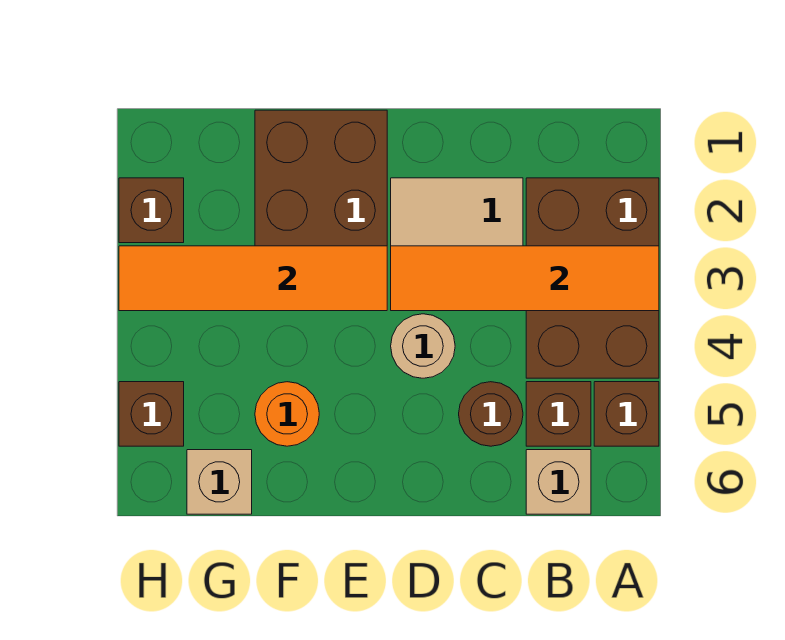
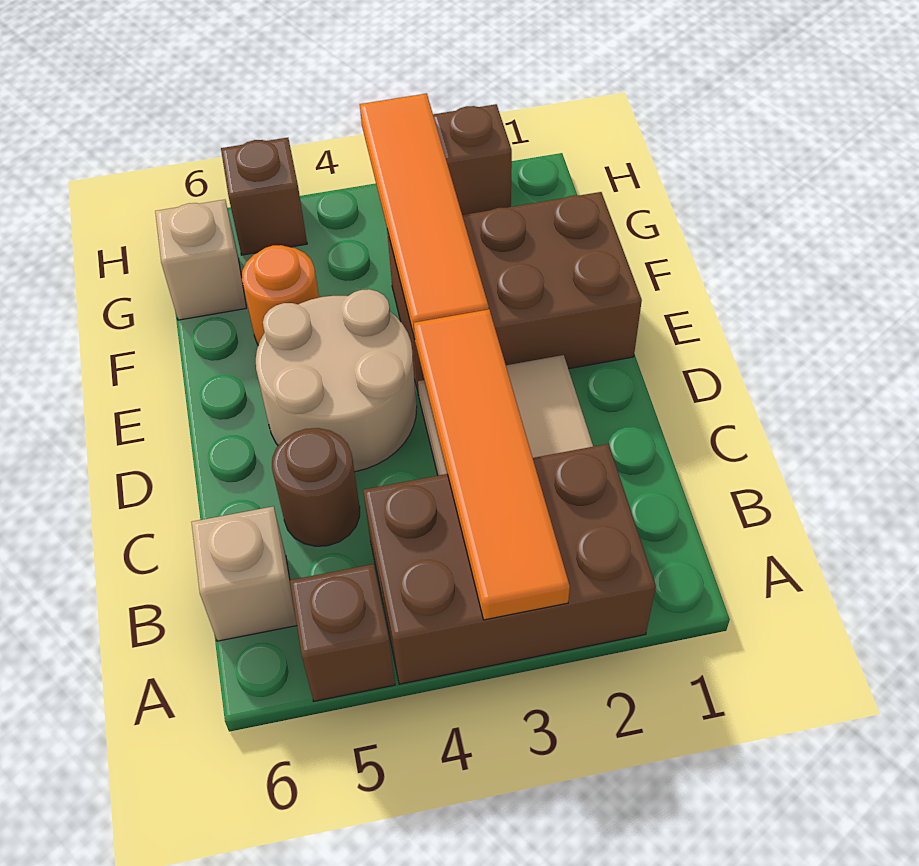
brown brick B5 level 1 -> none
tan round brick D4 level 1 -> tan round brick D4:E5 level 1

